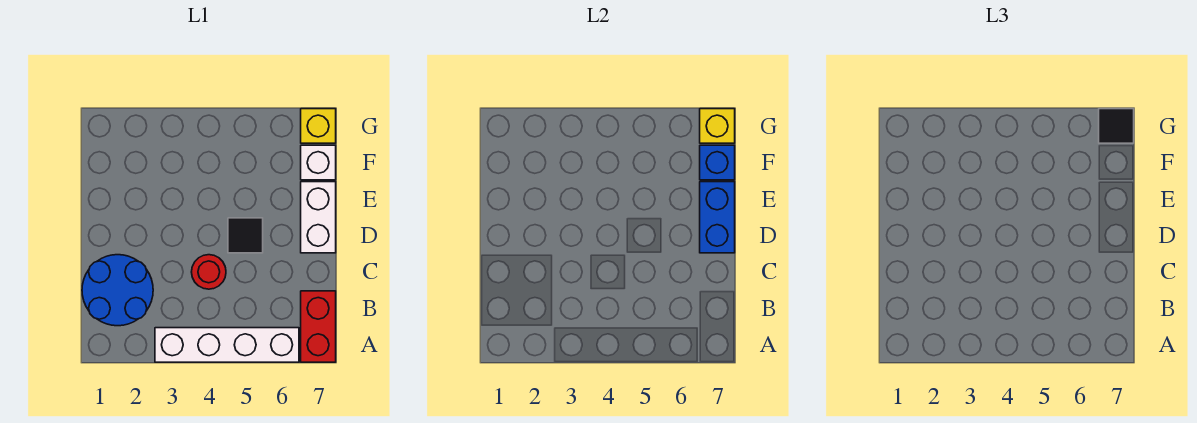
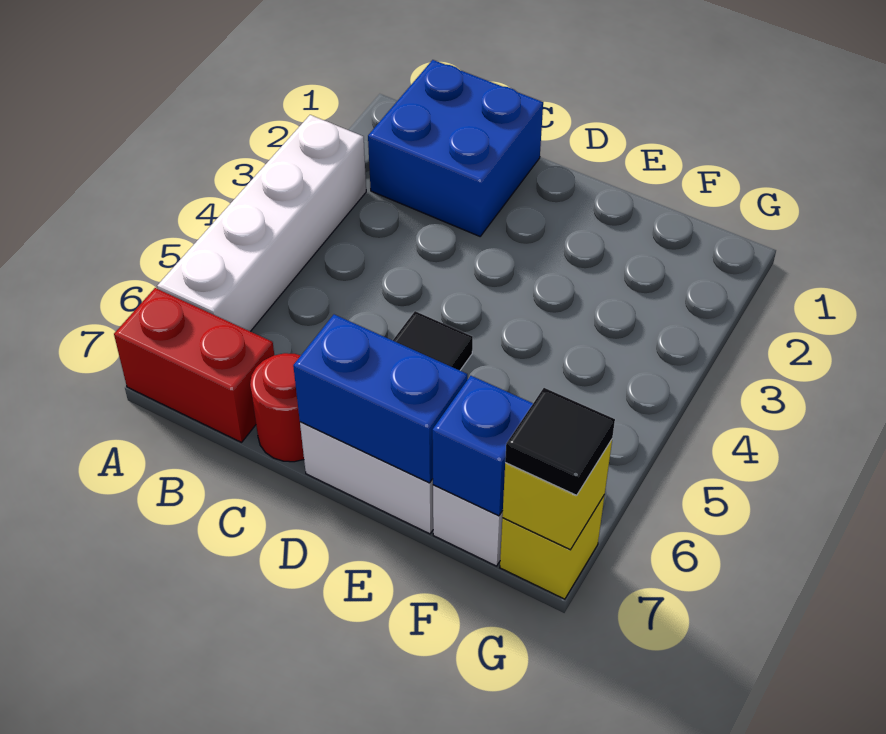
blue round brick B1:C2 level 1 -> blue brick B1:C2 level 1
red round brick C4 level 1 -> red round brick C7 level 1

